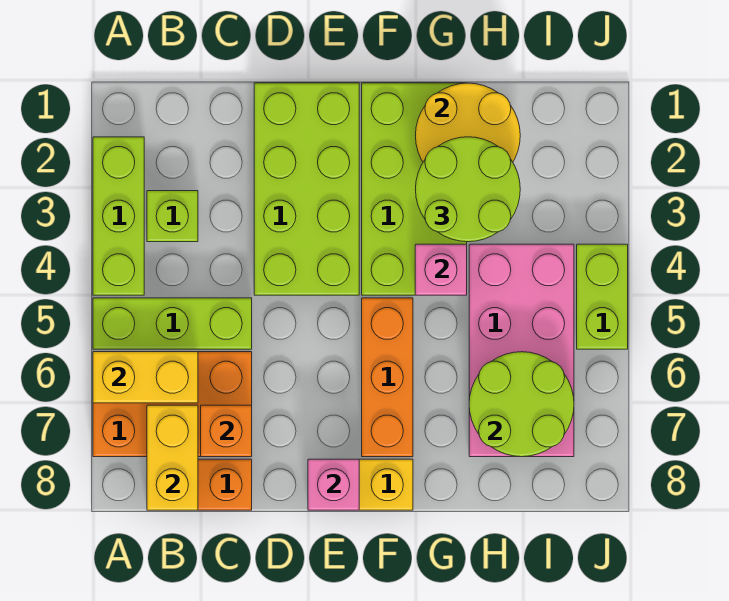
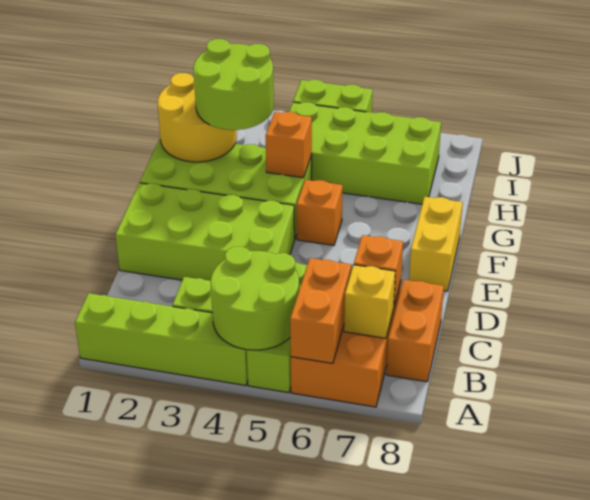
lime brick A2:A4 level 1 -> lime brick A1:A4 level 1
yellow brick A6:B6 level 2 -> orange brick A6:B6 level 2
yellow brick B7:B8 level 2 -> yellow brick B7 level 2
pink brick E8 level 2 -> none
orange brick F5:F7 level 1 -> orange brick F5 level 1
pink brick G4 level 2 -> orange brick G4 level 2
pink brick H4:I7 level 1 -> lime brick H4:I7 level 1
lime round brick H6:I7 level 2 -> lime round brick A4:B5 level 2

